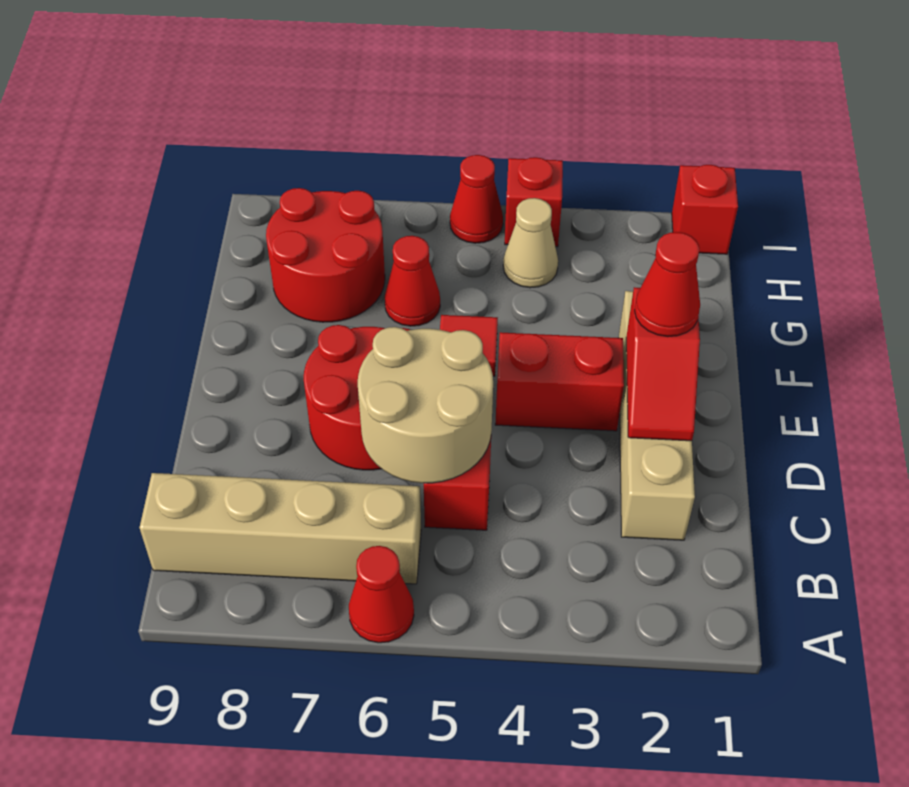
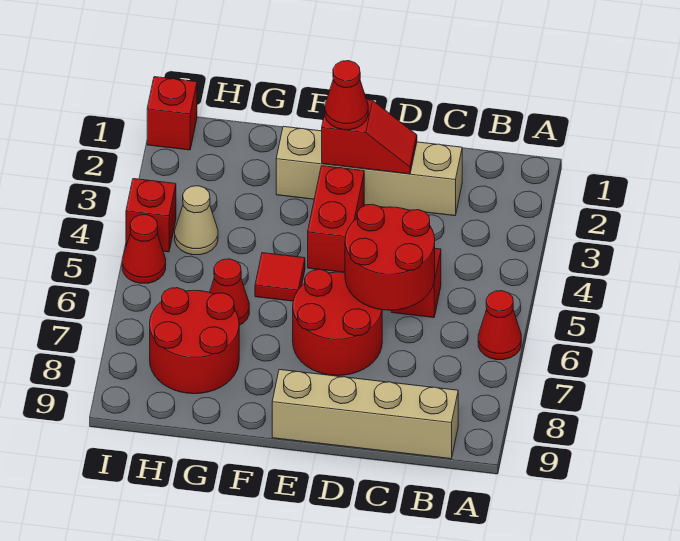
tan brick B6:B9 level 1 -> tan brick B9:E9 level 1
tan round brick C5:D6 level 2 -> red round brick C5:D6 level 2

